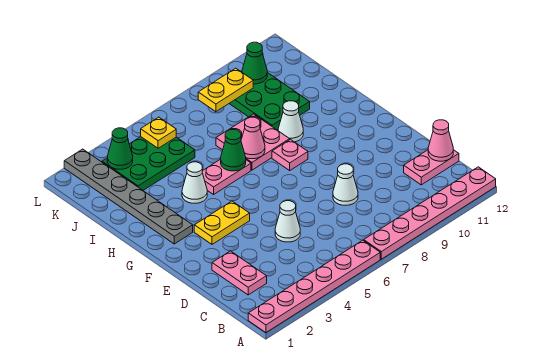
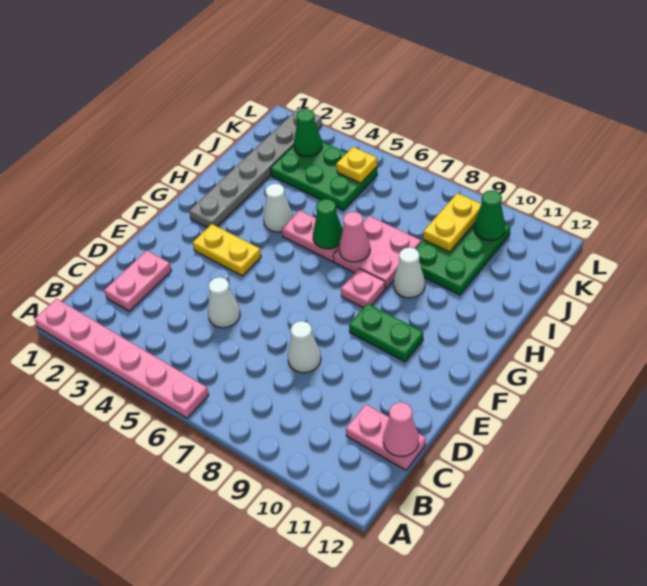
pink plate A7:A12 level 1 -> none
none -> green plate F9:F10 level 1
yellow plate K8:K9 level 2 -> yellow plate J9:K9 level 2

